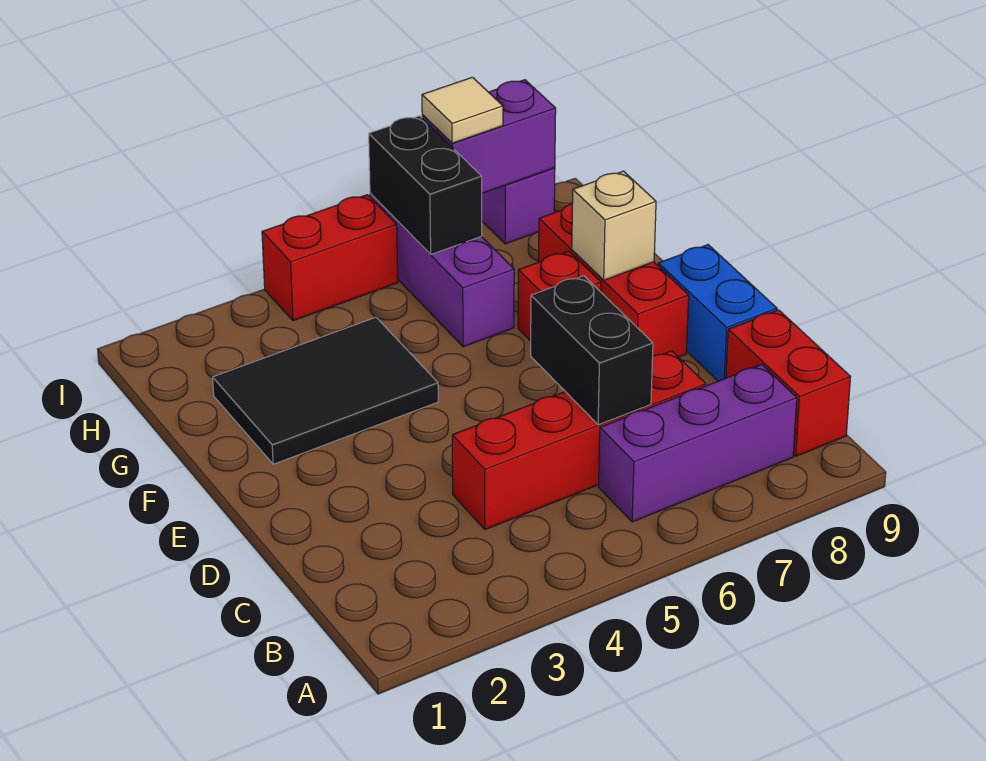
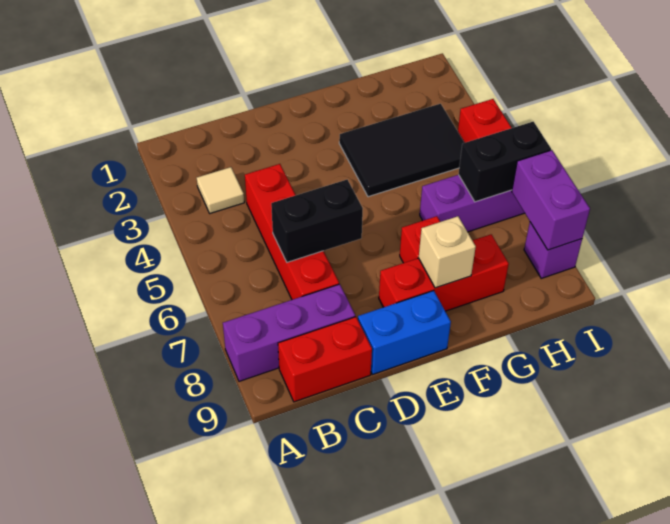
purple brick B6:B8 level 1 -> purple brick A8:C8 level 1
black tile F2:G4 level 1 -> black tile F3:H4 level 1
tan tile I7 level 3 -> tan tile B3 level 1

